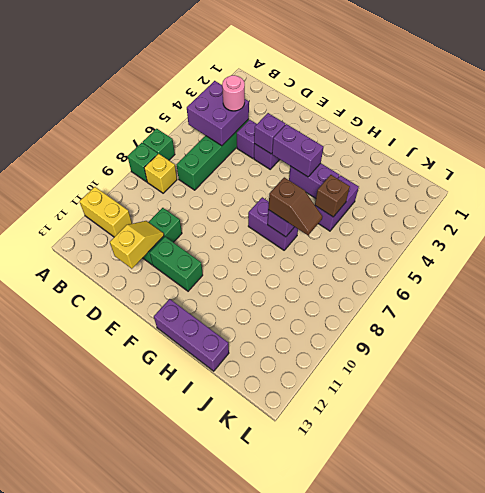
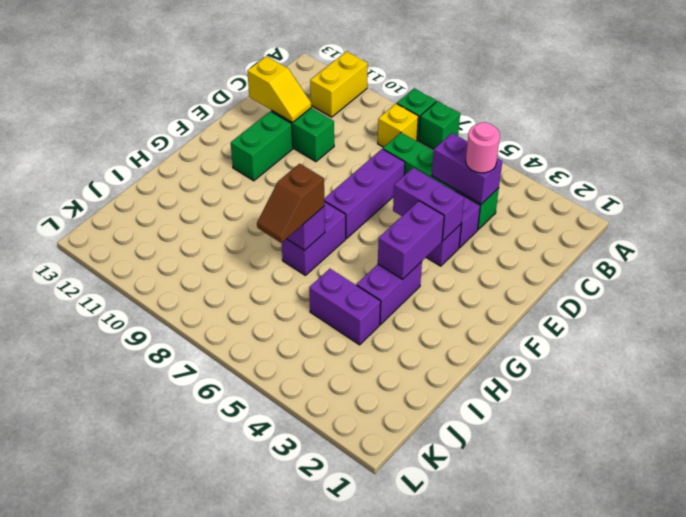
purple brick B4:C5 level 2 -> purple brick C4:C5 level 2
purple brick E4 level 2 -> purple brick E4:E5 level 2
purple brick G13:I13 level 1 -> purple brick D7:F7 level 1
brown brick I5 level 2 -> none

